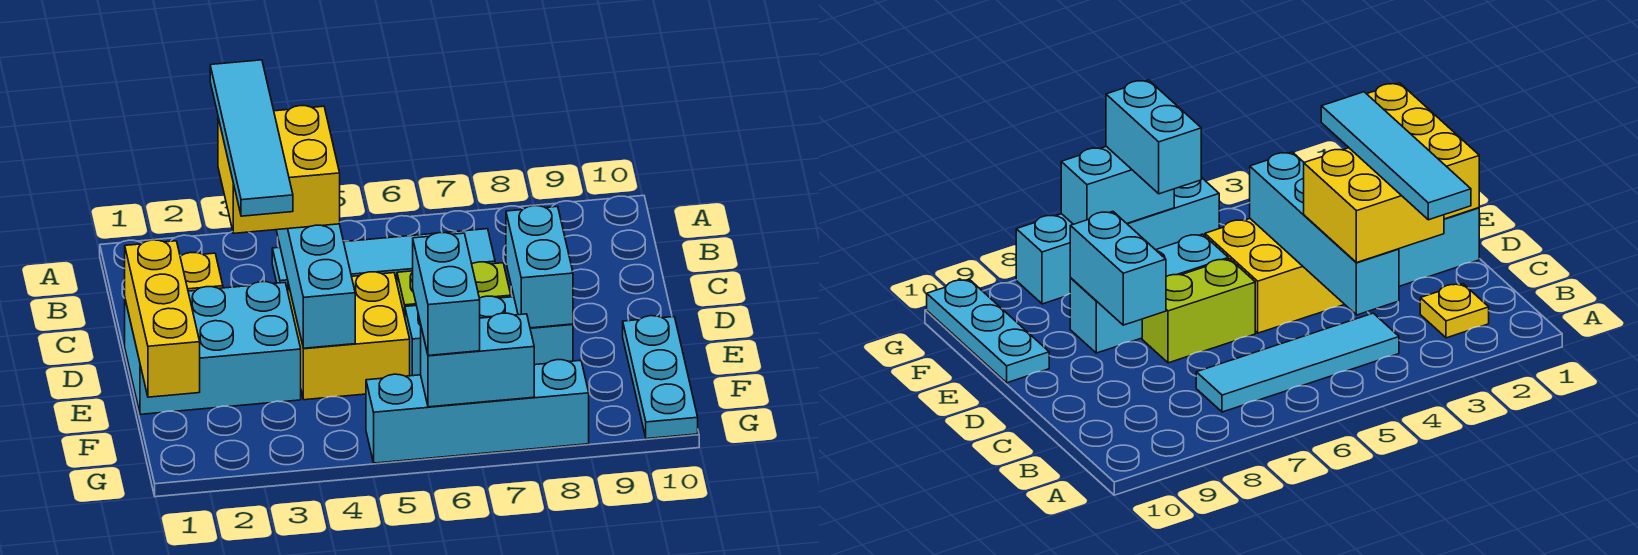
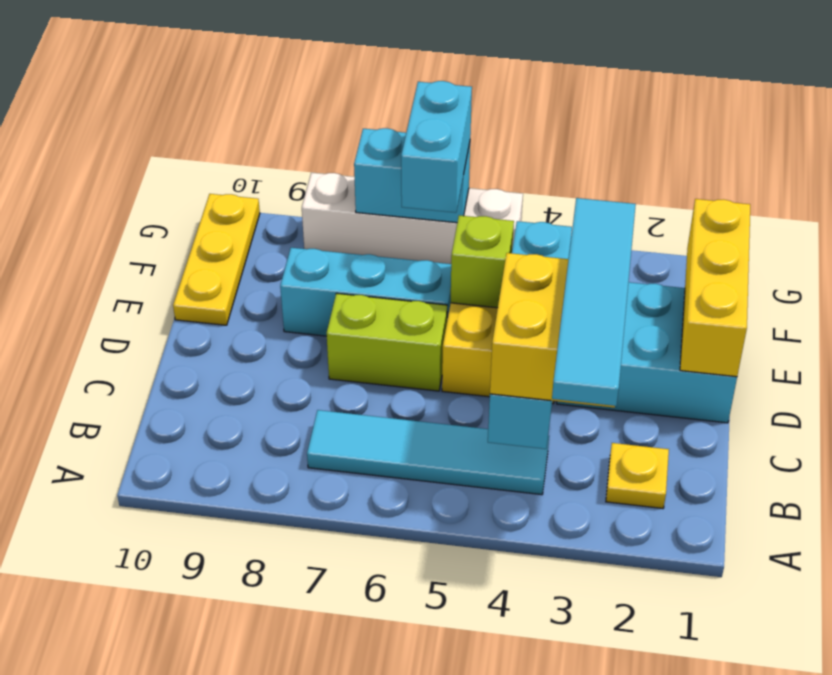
cyan brick D8:E8 level 2 -> none
none -> lime brick E5 level 2
cyan plate E10:G10 level 1 -> yellow plate E10:G10 level 1
cyan brick G5:G8 level 1 -> white brick G5:G8 level 1

